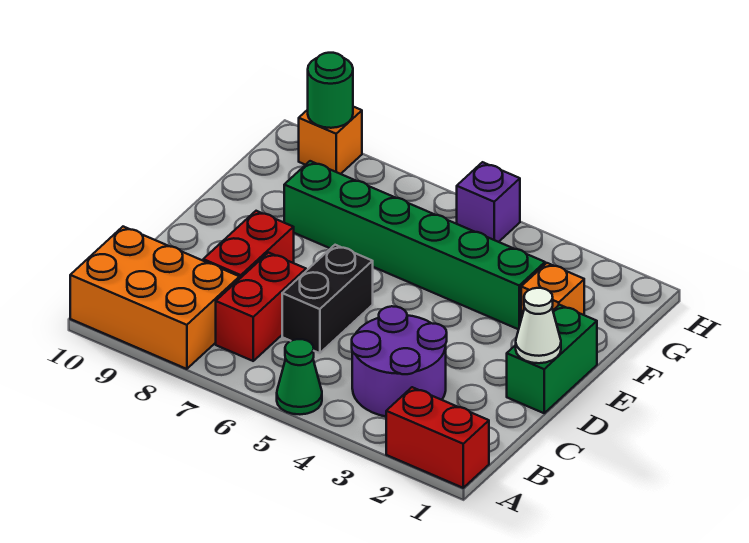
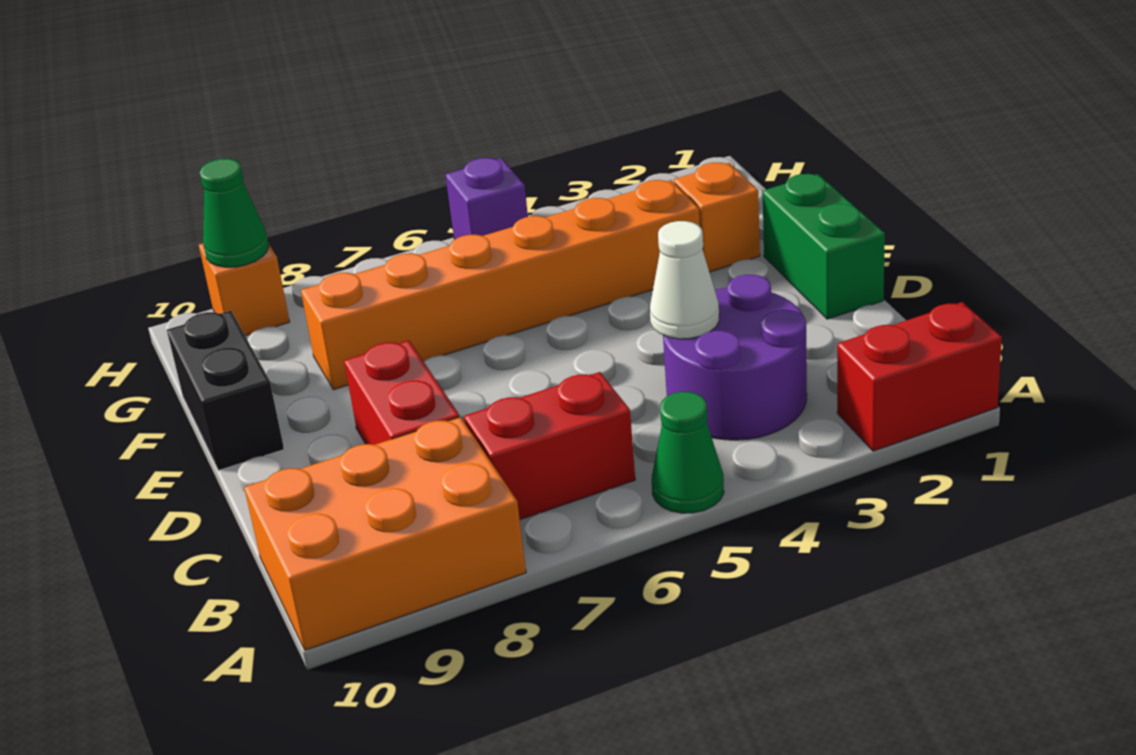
red brick B7:C7 level 1 -> red brick B6:B7 level 1
black brick C6:D6 level 1 -> black brick E10:F10 level 1
white cone D1 level 2 -> white cone C4 level 2
green brick F3:F8 level 1 -> orange brick F3:F8 level 1
green round brick H9 level 2 -> green cone H9 level 2

